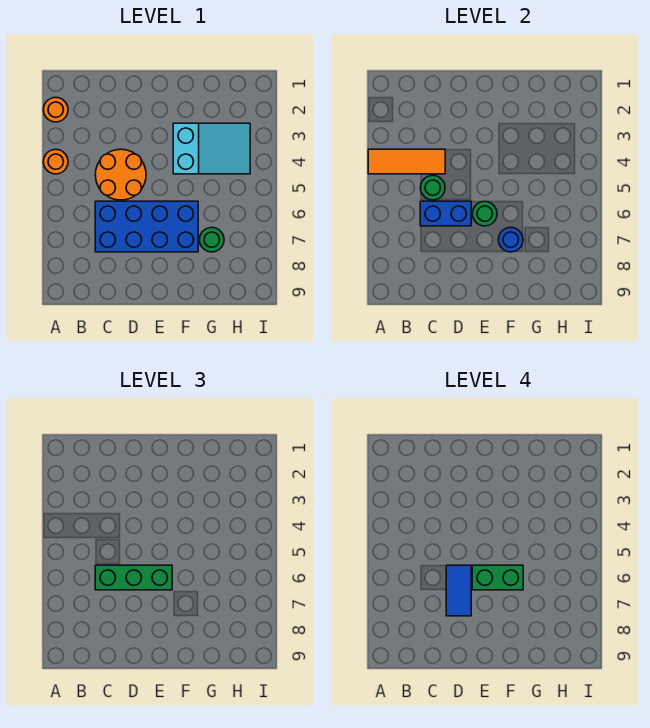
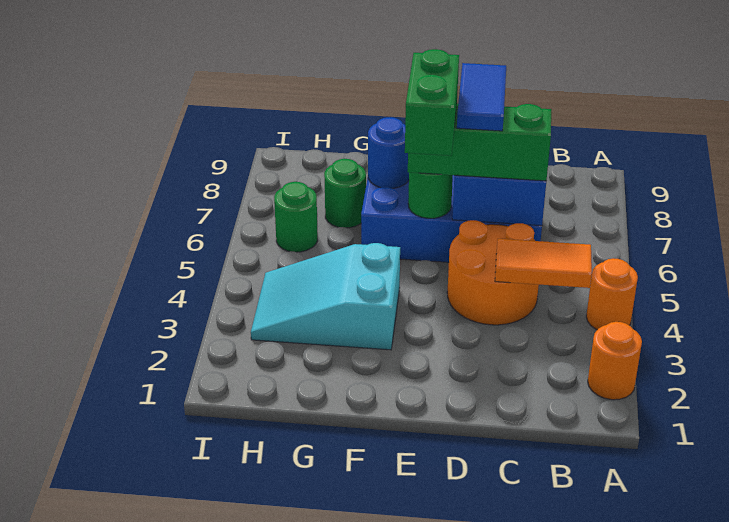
orange tile A4:C4 level 2 -> orange tile B4:C4 level 2
green round brick C5 level 2 -> green round brick H6 level 1
green brick E6:F6 level 4 -> green brick E5:E6 level 4

